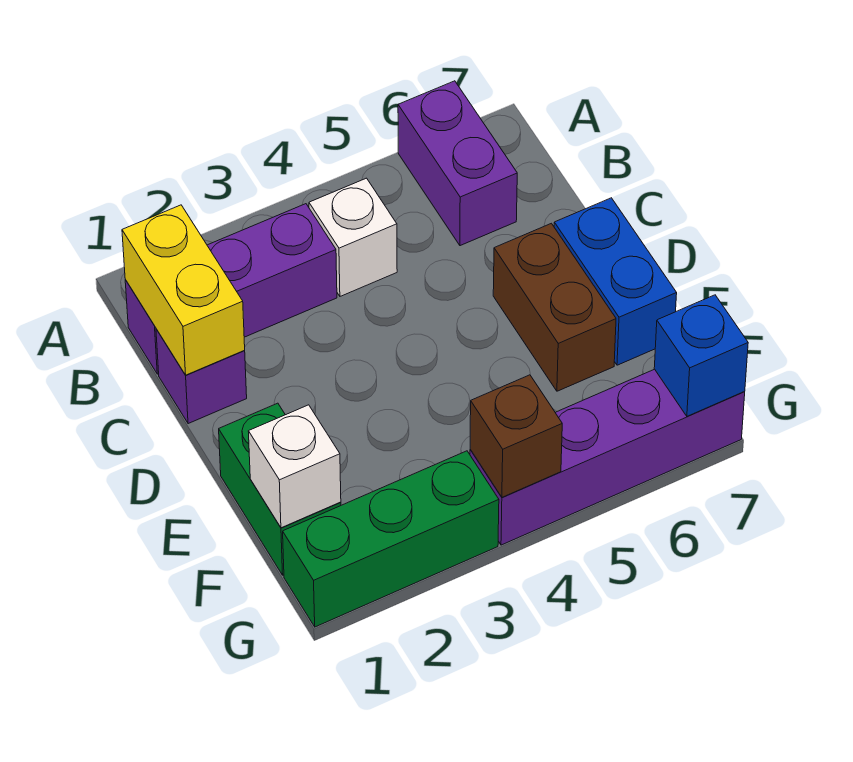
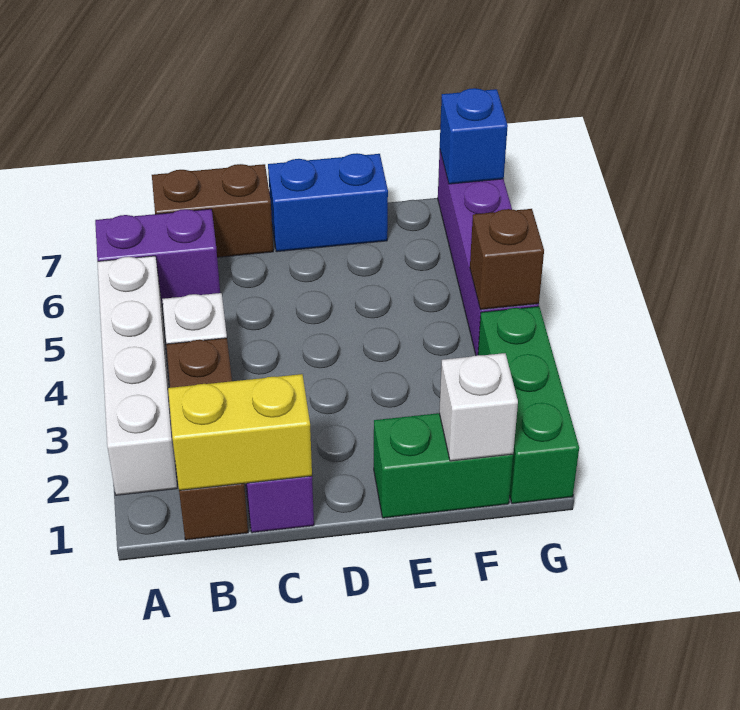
none -> white brick A2:A5 level 1
purple brick B1:B3 level 1 -> brown brick B1:B3 level 1
brown brick D6:E6 level 1 -> brown brick B7:C7 level 1

